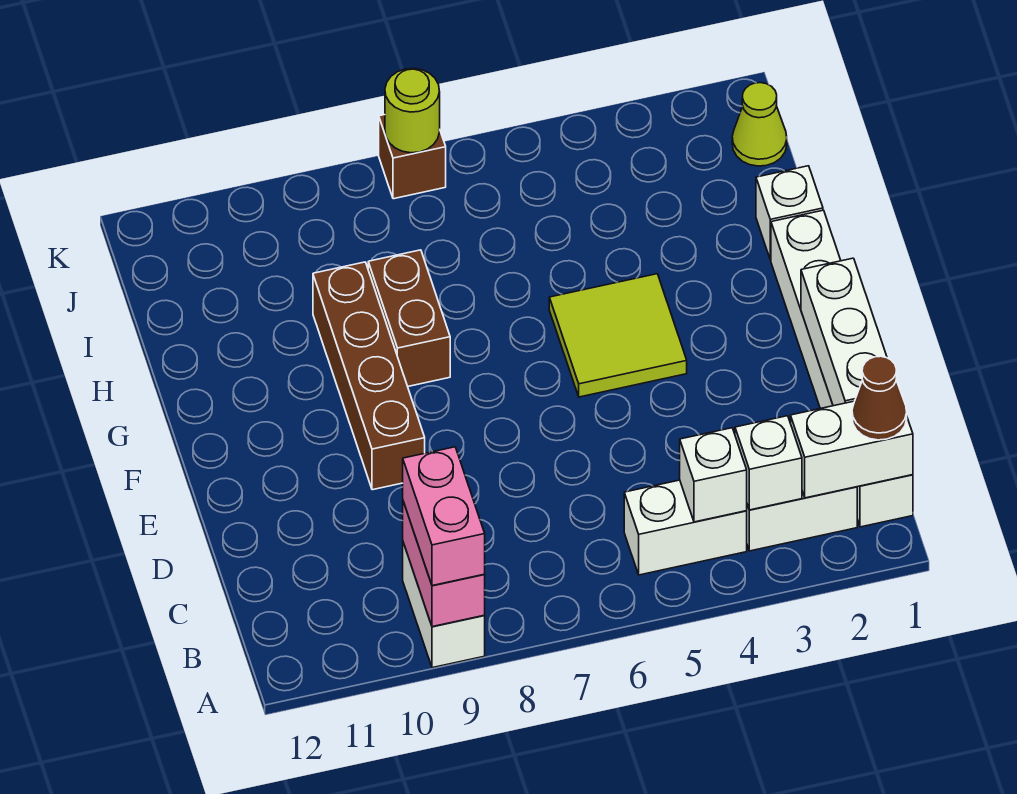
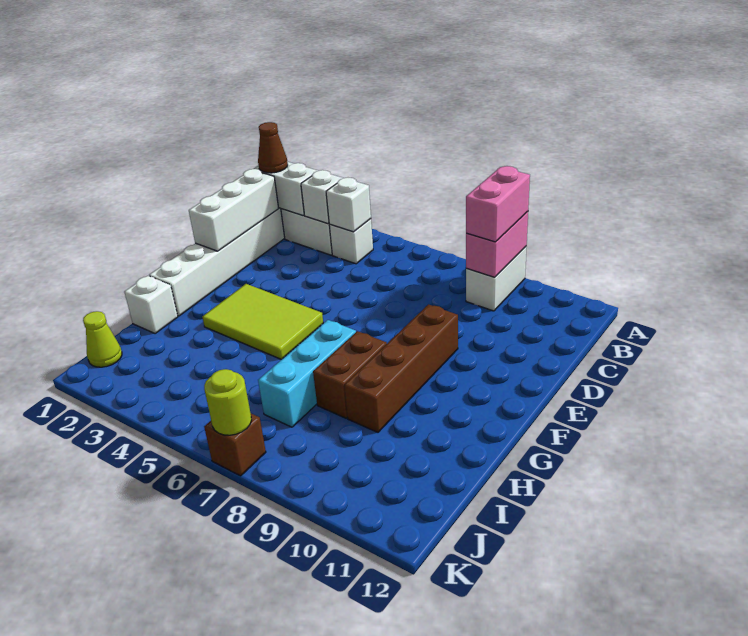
white brick B4:B5 level 1 -> white brick B4 level 1
lime tile F4:G5 level 1 -> lime tile F3:G5 level 1
none -> cyan brick G7:I7 level 1

